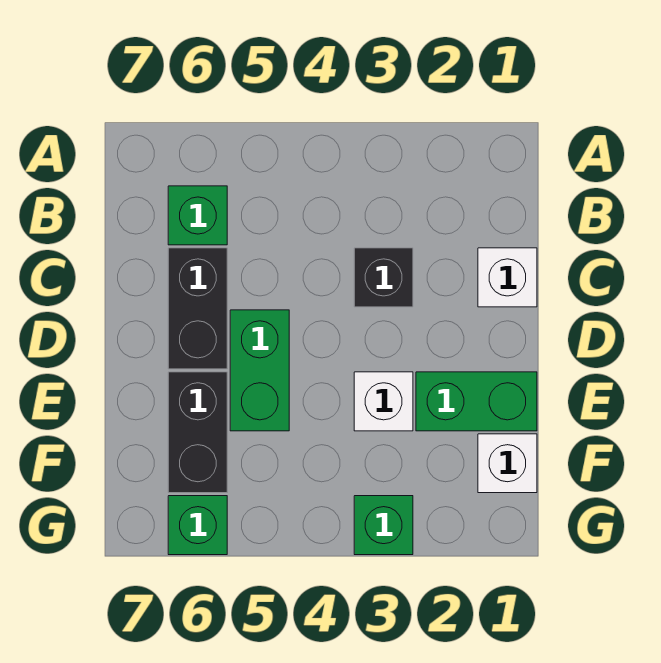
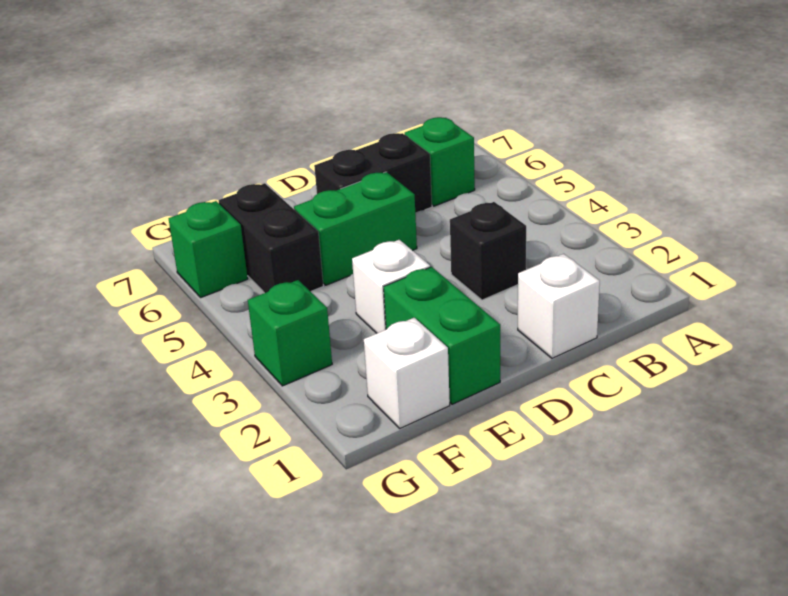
black brick E6:F6 level 1 -> black brick F5:F6 level 1

